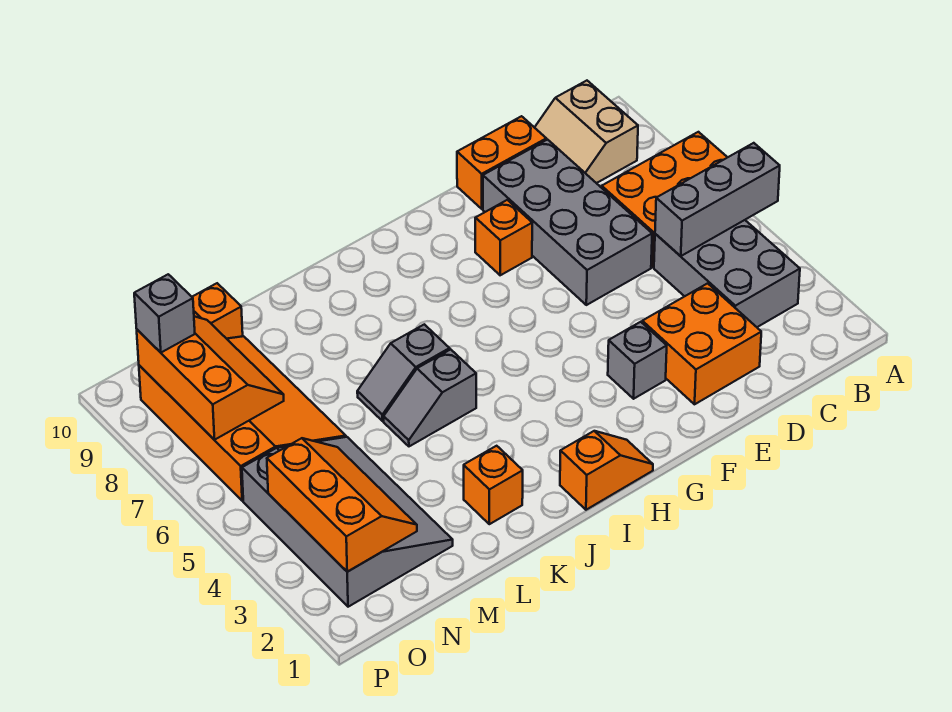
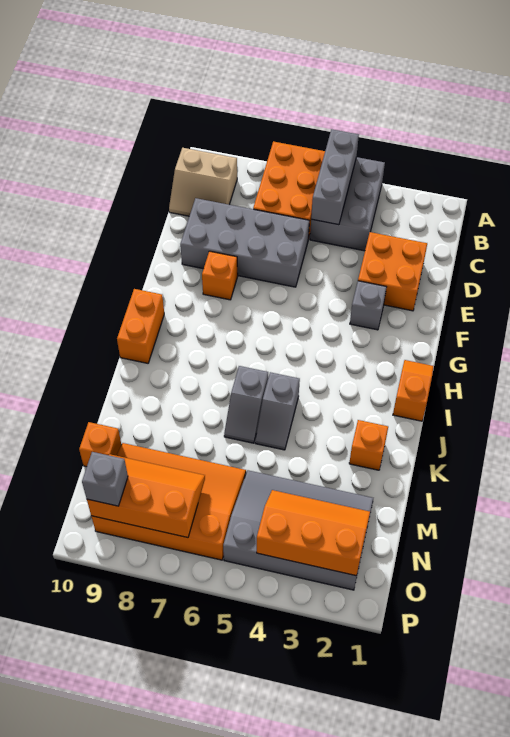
grey brick B3:C5 level 1 -> grey brick A4:C5 level 1
orange brick D10:E10 level 1 -> orange brick H10:I10 level 1

